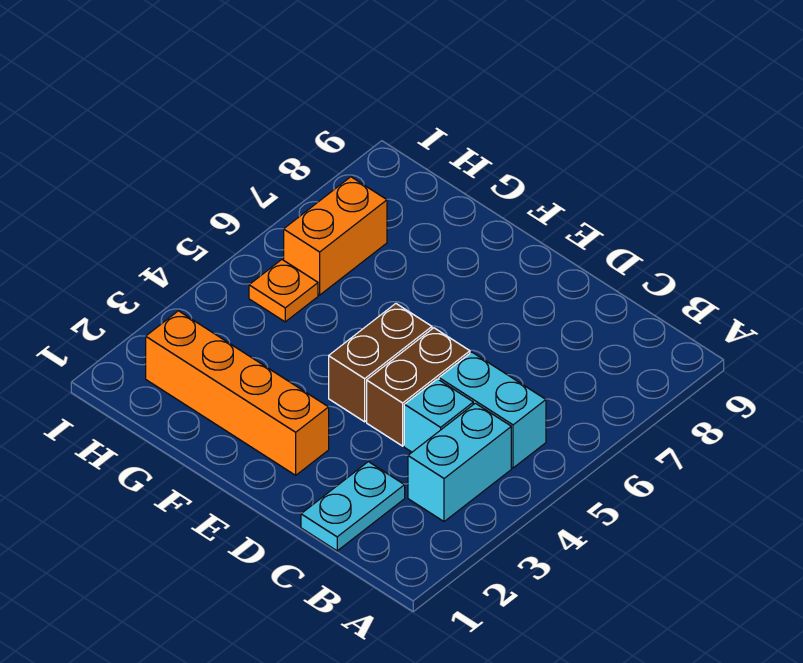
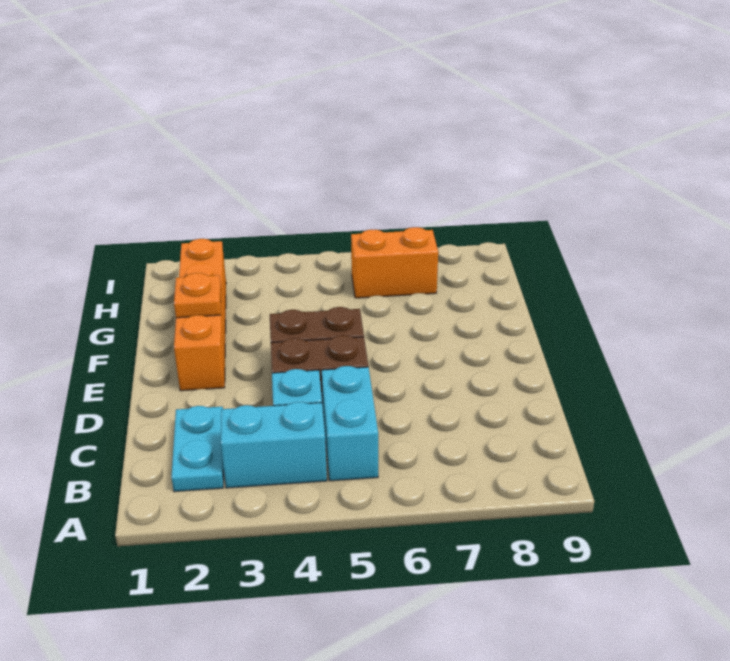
cyan plate C1:C2 level 1 -> cyan plate B2:C2 level 1
orange plate H5 level 1 -> orange plate F2 level 2

